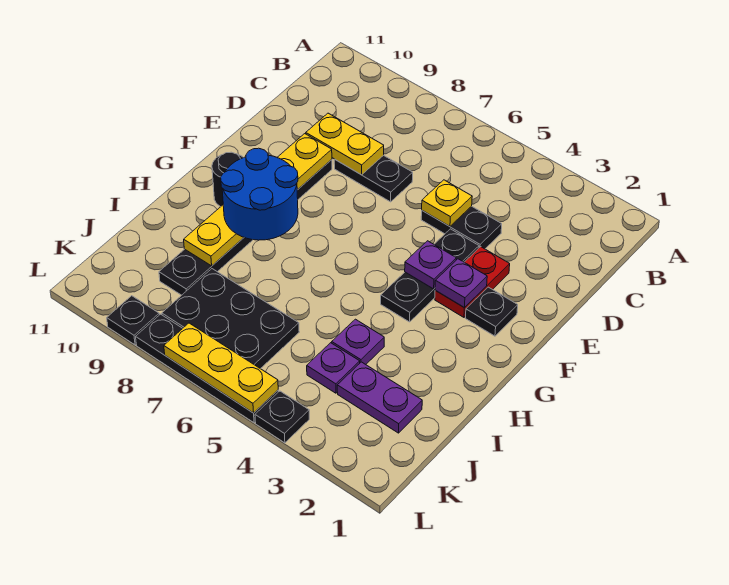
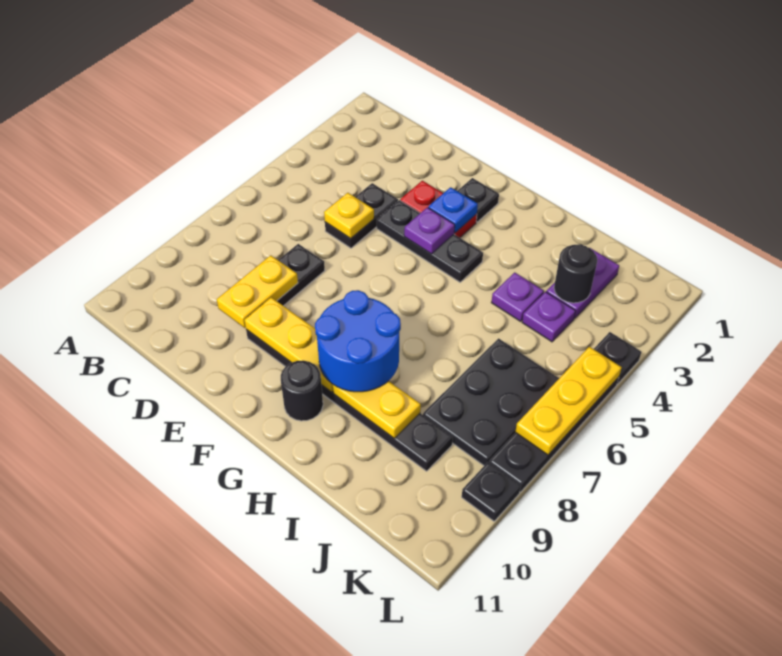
purple plate F3 level 2 -> blue plate F3 level 2
none -> black round brick J3 level 2

